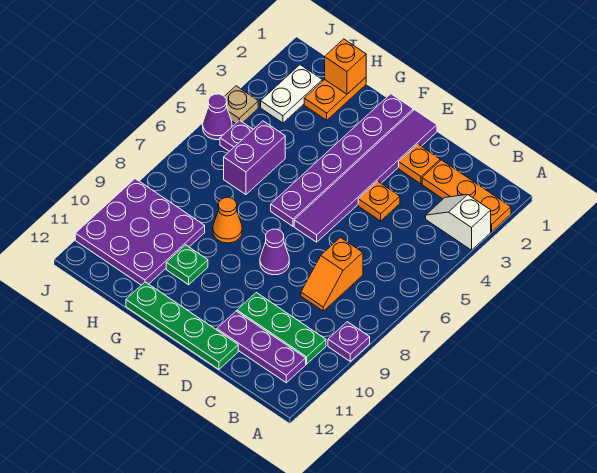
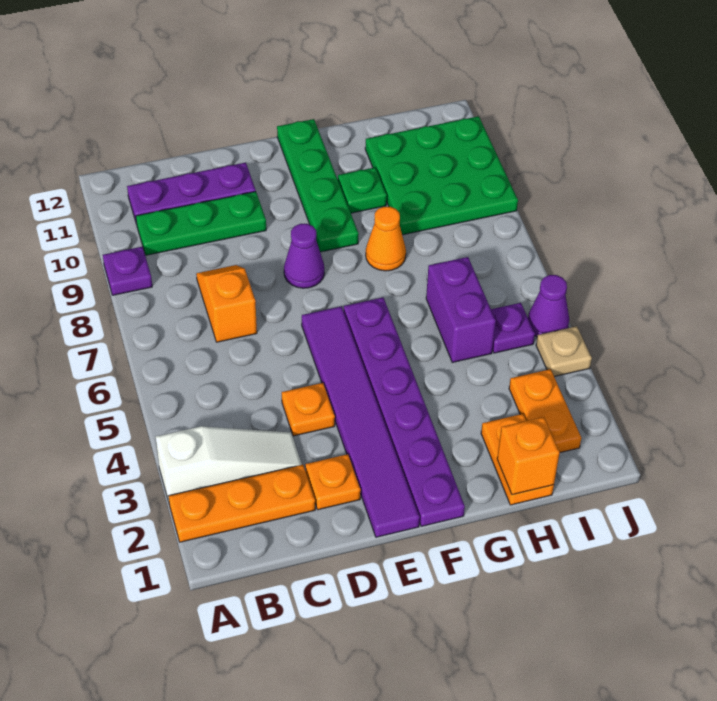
white slope A3:B3 level 1 top A -> white slope A3:C3 level 1 top A
green plate D12:G12 level 1 -> green plate F9:F12 level 1
purple plate H9:J11 level 1 -> green plate H9:J11 level 1
white plate I2:I3 level 1 -> orange plate I2:I3 level 1

